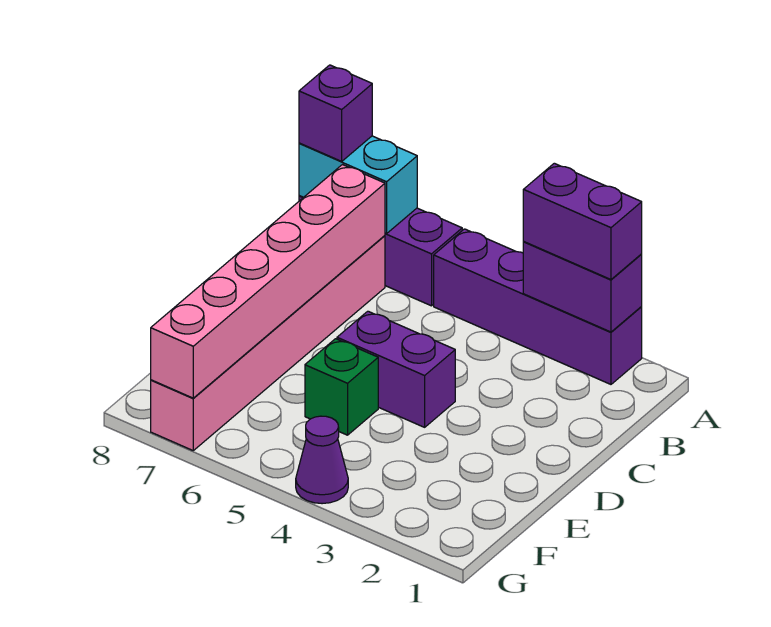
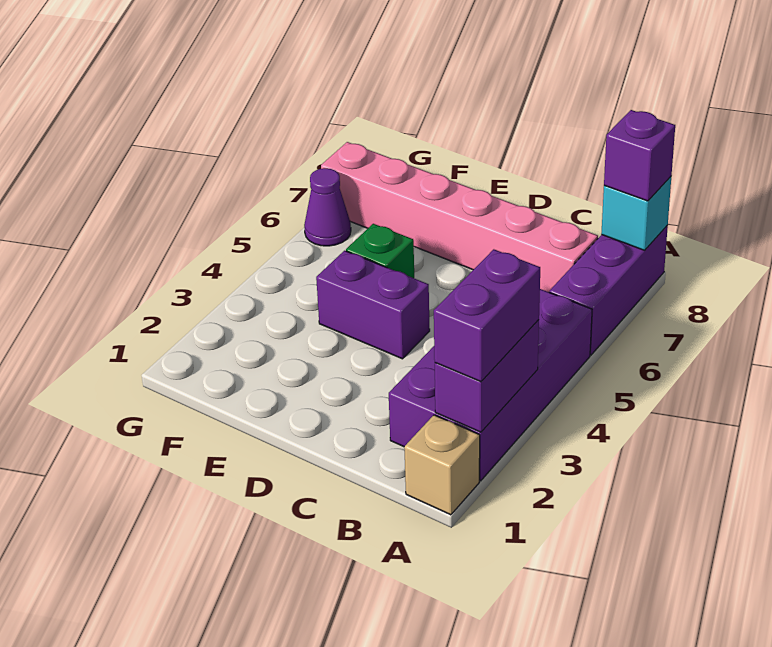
none -> tan brick A1 level 1
purple brick A2:A5 level 1 -> purple brick A2:B5 level 1
cyan brick A7:A8 level 2 -> cyan brick A8 level 2
pink brick B7:G7 level 2 -> none
purple brick D4:D5 level 1 -> purple brick D4:E4 level 1
purple cone G4 level 1 -> purple cone G6 level 1

